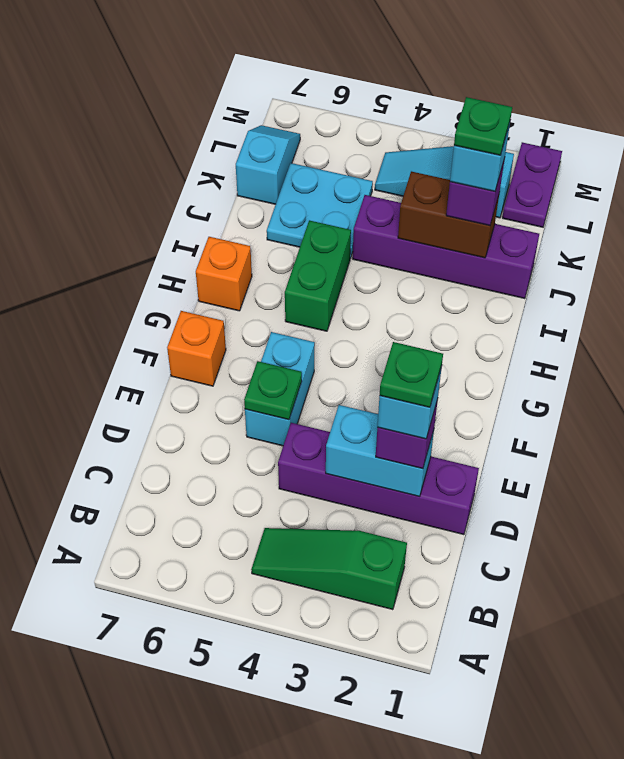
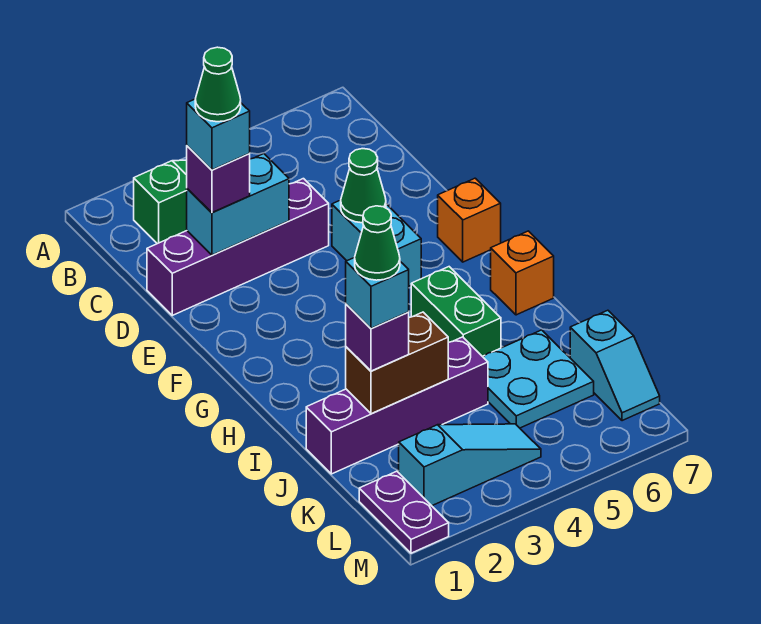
green plate D2 level 5 -> green cone D2 level 5
green plate E5 level 2 -> green cone E5 level 2
green plate J2 level 5 -> green cone J2 level 5

